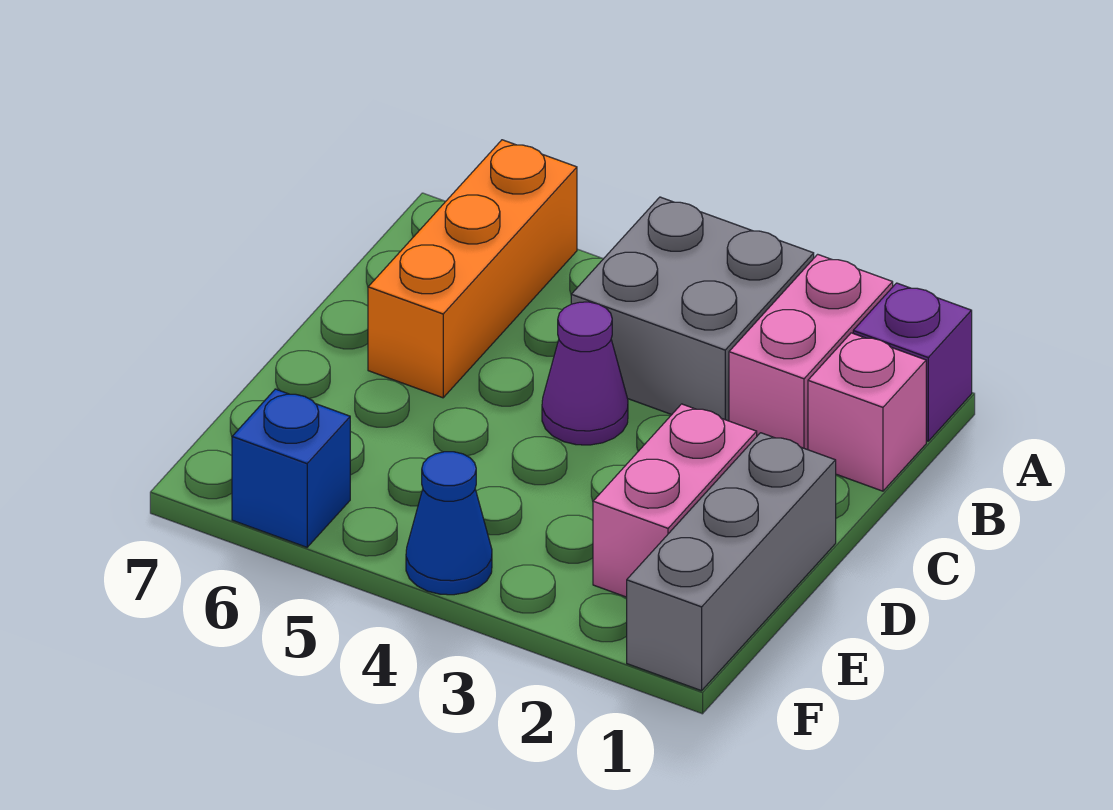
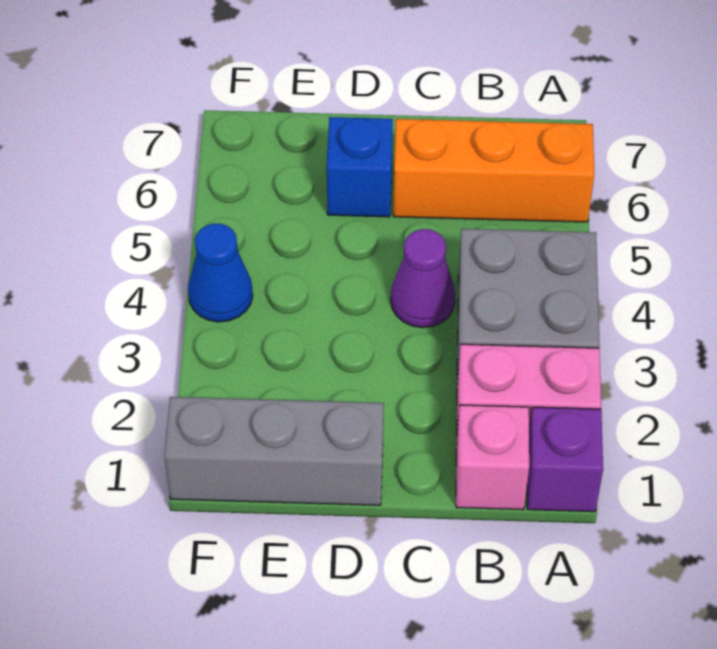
pink brick D2:E2 level 1 -> none
blue brick F6 level 1 -> blue brick D6 level 1

